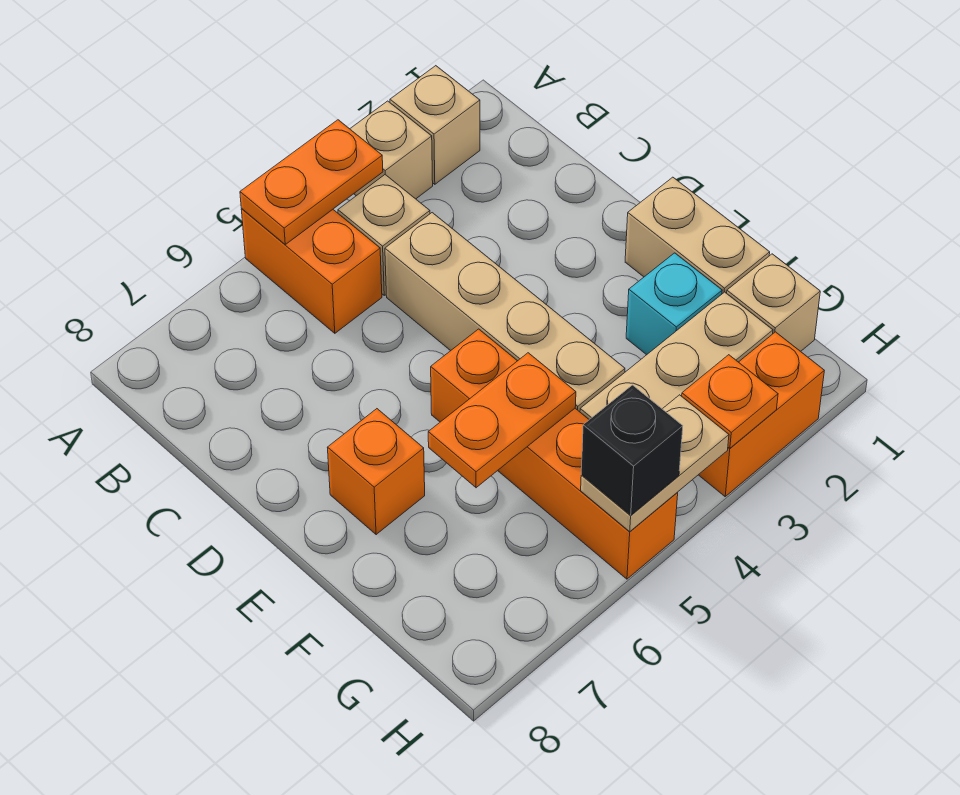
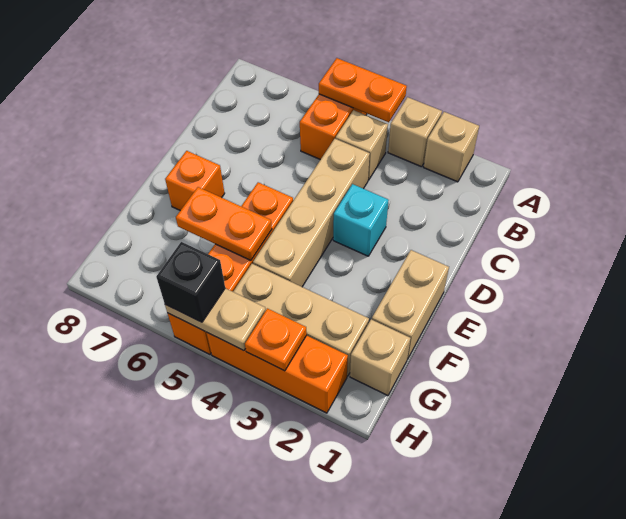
cyan brick F2 level 1 -> cyan brick D3 level 1
orange brick H2:H3 level 1 -> orange brick H2:H4 level 1

